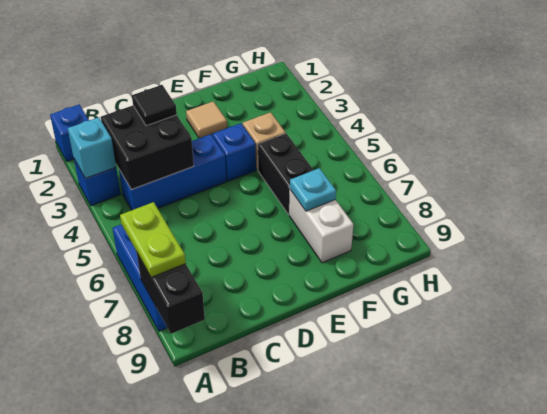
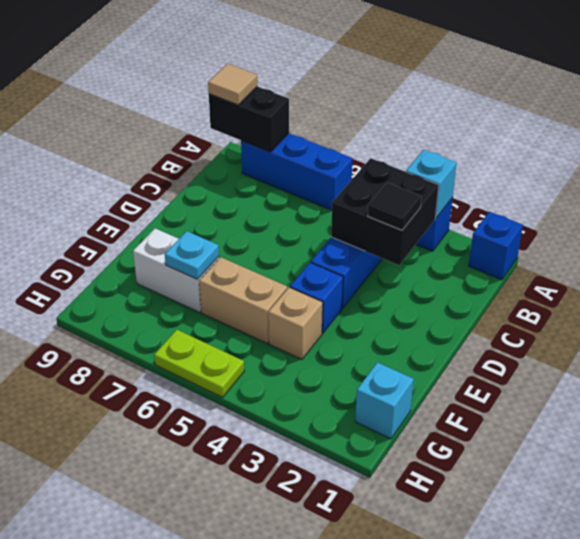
lime plate A7:A8 level 3 -> lime plate H5:H6 level 1
tan tile E2 level 1 -> tan tile A9 level 3
black brick F5:F6 level 1 -> tan brick F5:F6 level 1
none -> cyan brick G1 level 1

